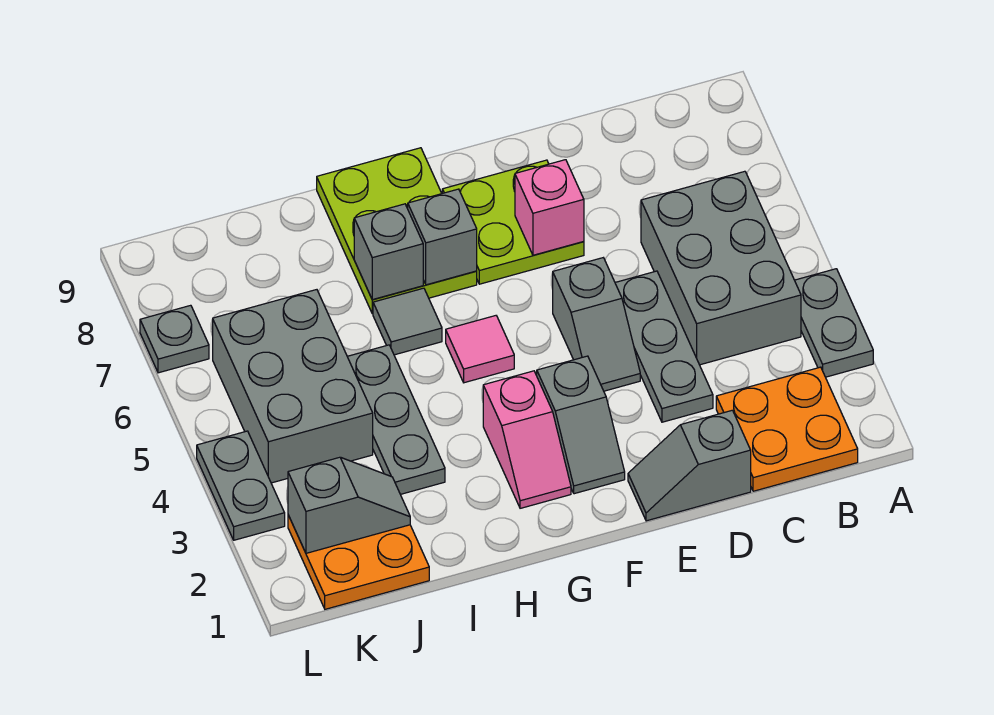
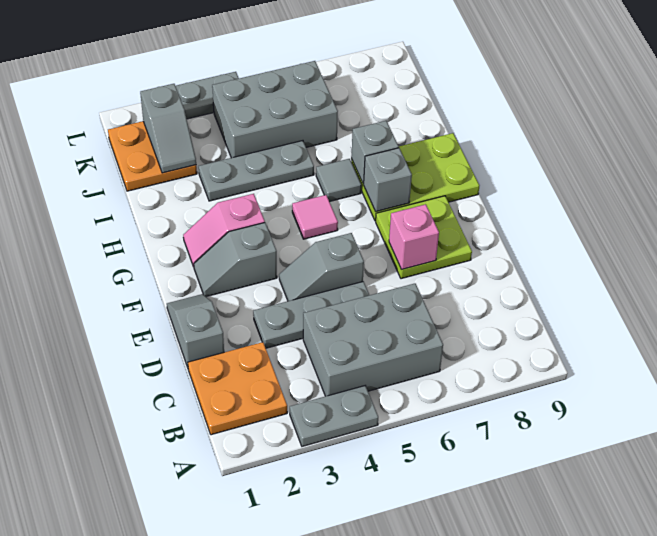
grey plate L7 level 1 -> none

